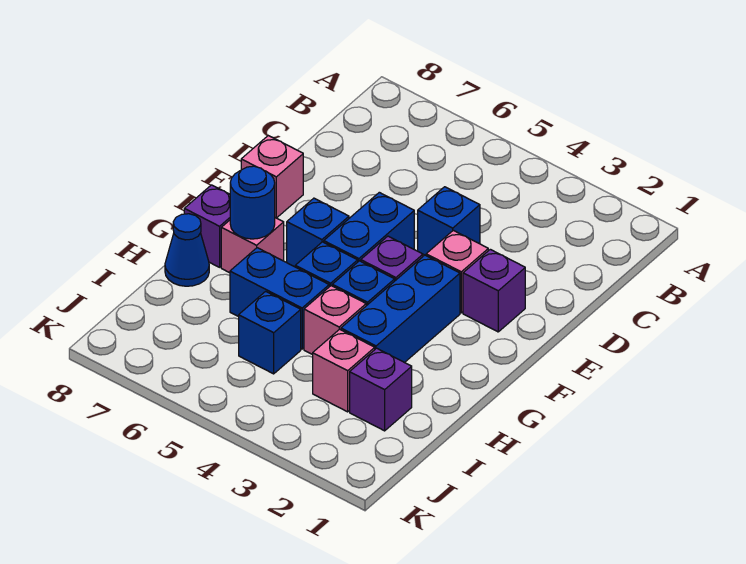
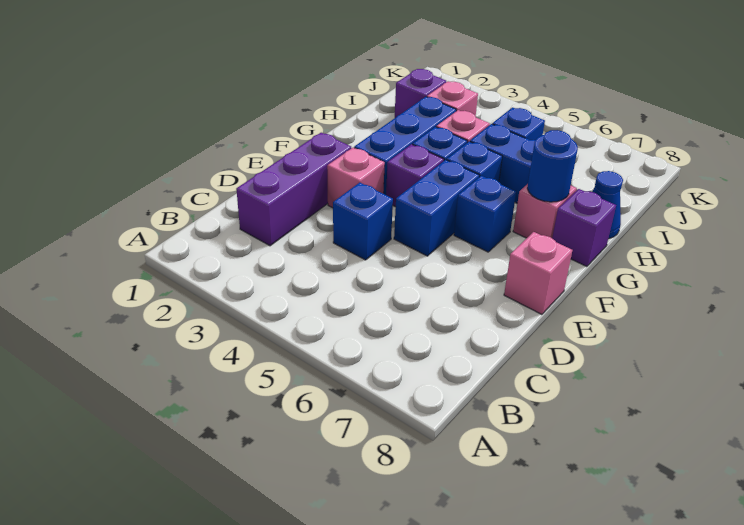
purple brick E2 level 1 -> purple brick C2:E2 level 1

